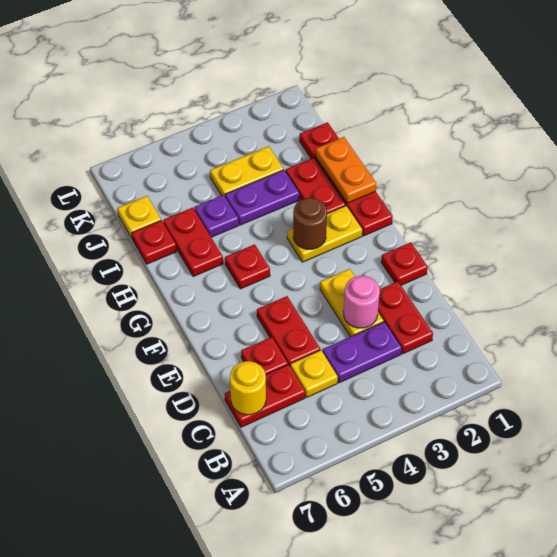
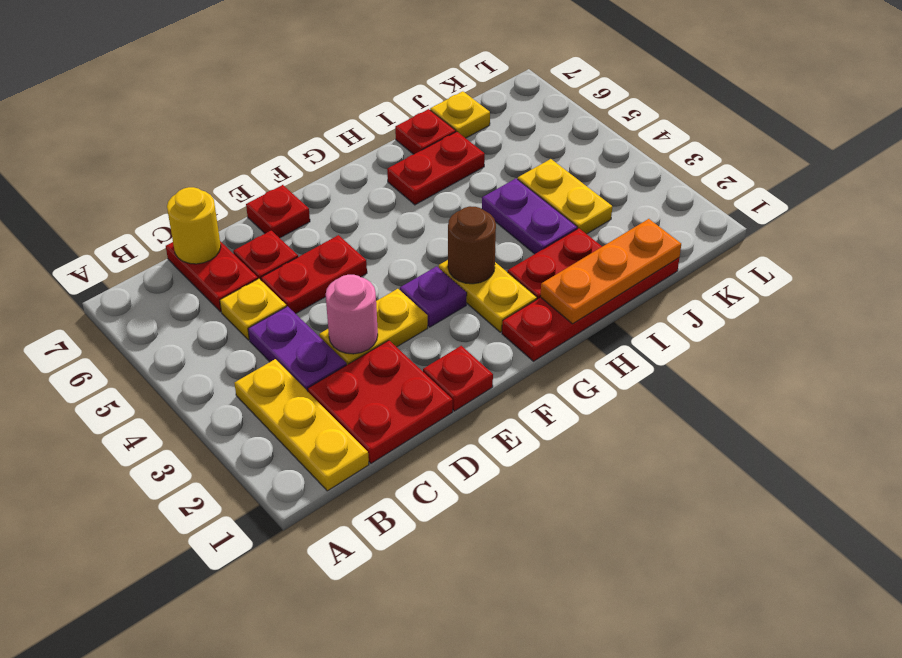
none -> yellow plate B1:B3 level 1
red plate C2:D2 level 1 -> red plate C1:D2 level 1
red plate G5 level 1 -> red plate E7 level 1
orange plate H1:I1 level 2 -> orange plate H1:J1 level 2
purple plate I5 level 1 -> purple plate F3 level 1

